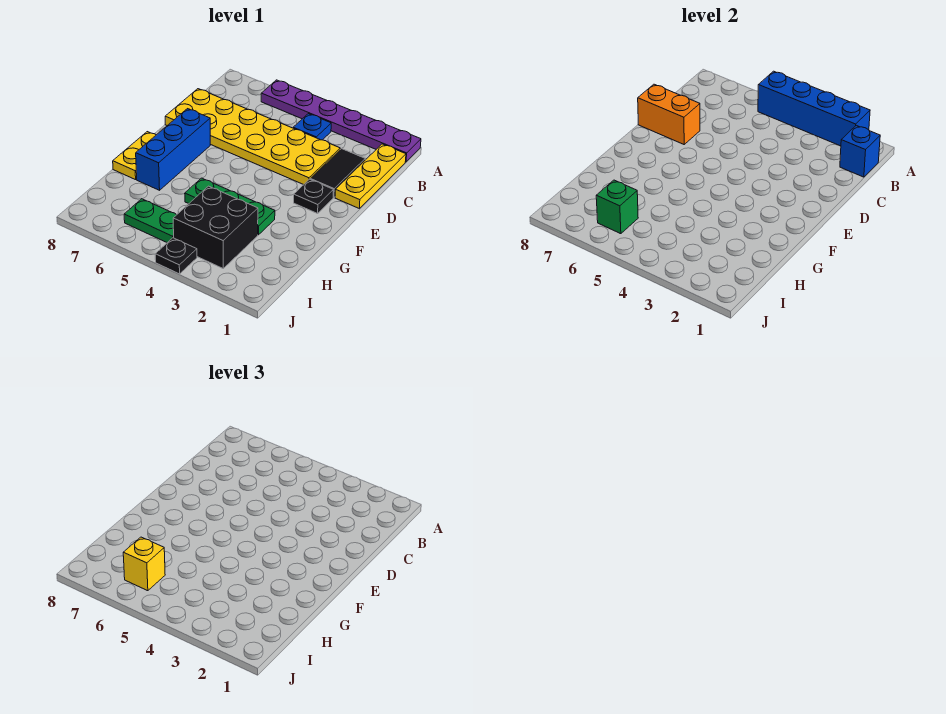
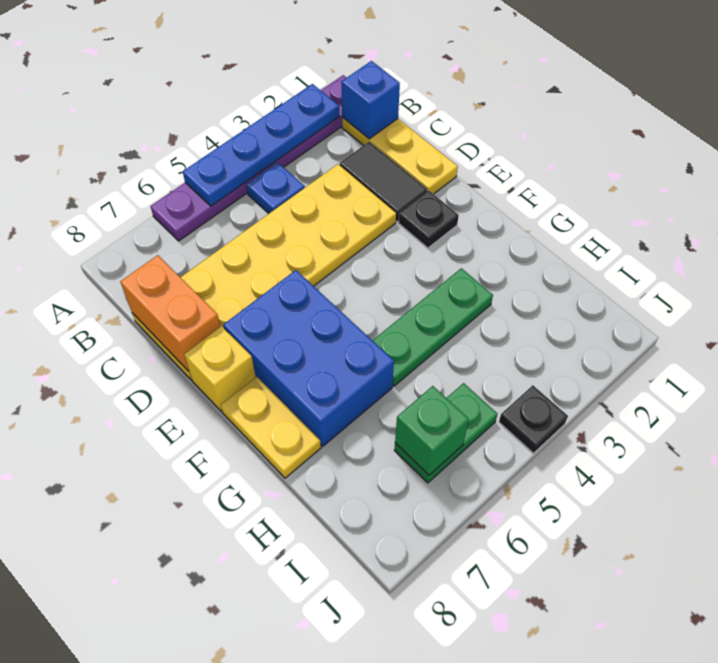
blue brick A2:A5 level 2 -> blue plate A2:A5 level 2
orange brick D7:D8 level 2 -> orange brick C8:D8 level 2
blue brick E7:G7 level 1 -> blue brick E6:G7 level 1
black brick H3:I4 level 1 -> none
yellow brick I6 level 3 -> yellow brick E8 level 1

